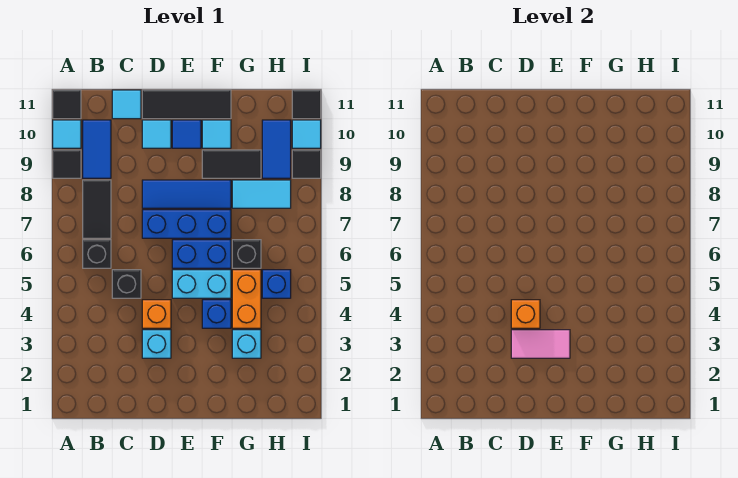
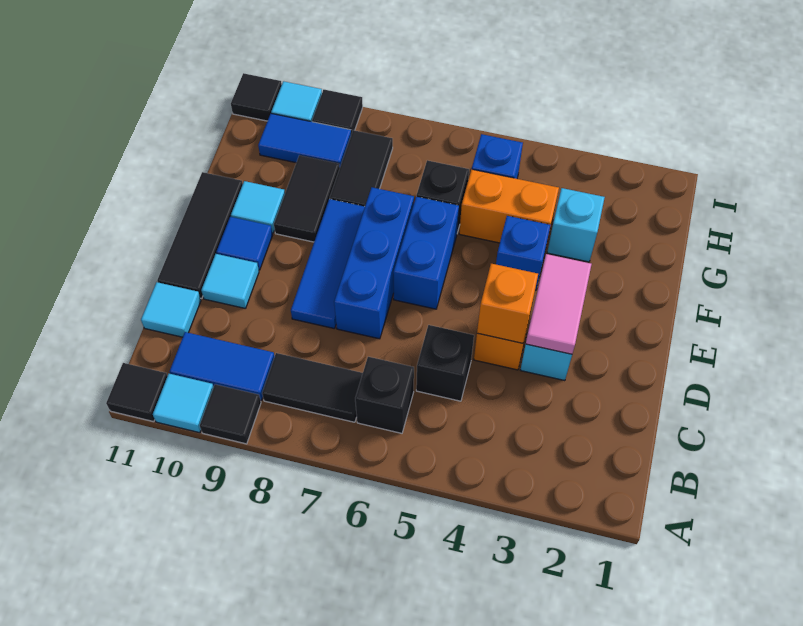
cyan brick E5:F5 level 1 -> none
cyan tile G8:H8 level 1 -> black tile G8:H8 level 1

